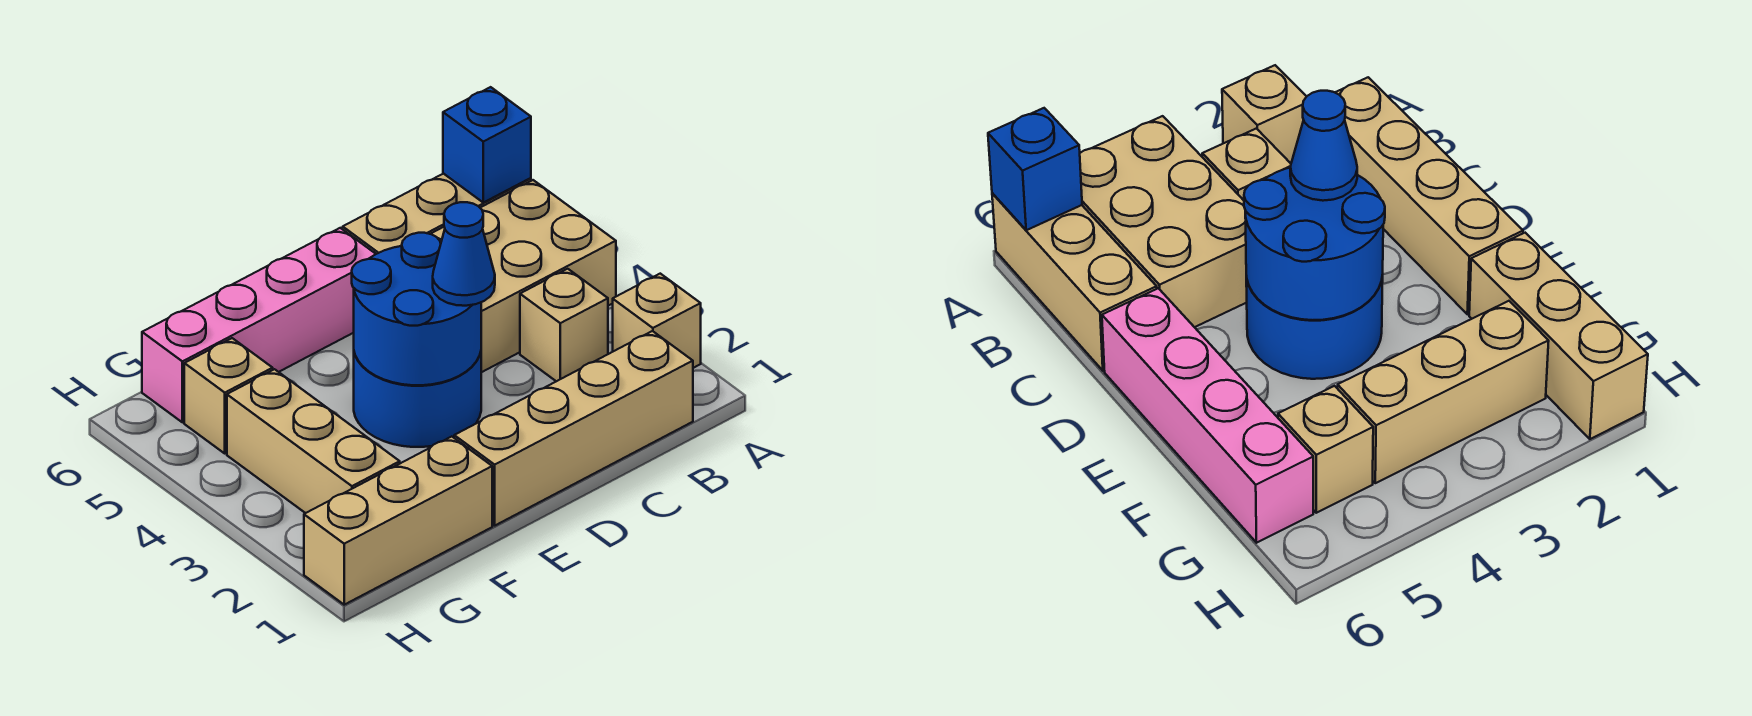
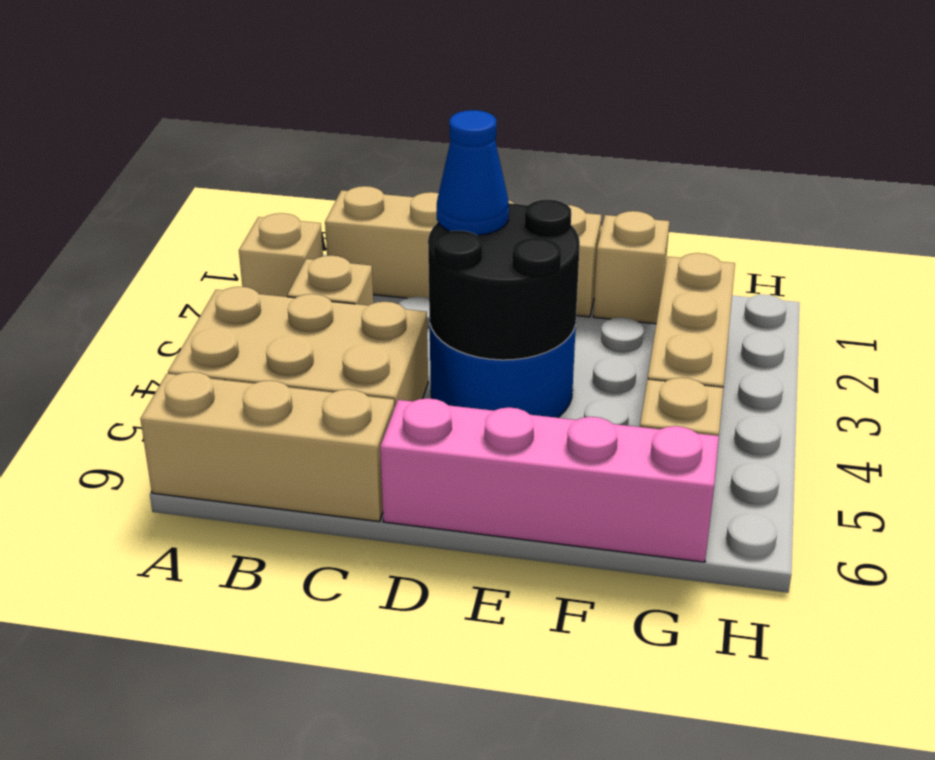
blue brick A6 level 2 -> none
blue round brick D3:E4 level 2 -> black round brick D3:E4 level 2
tan brick F1:H1 level 1 -> tan brick F1 level 1

